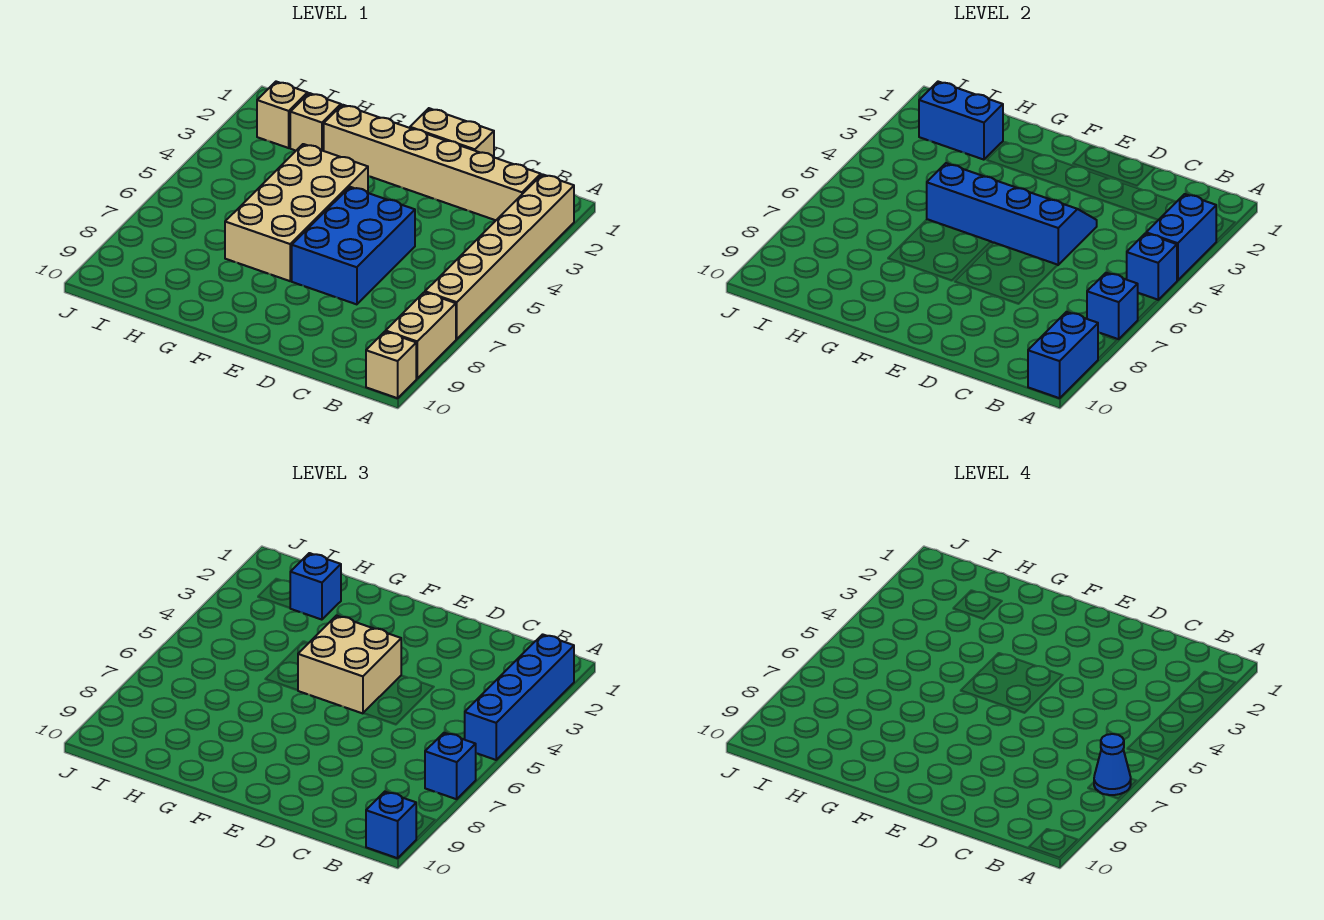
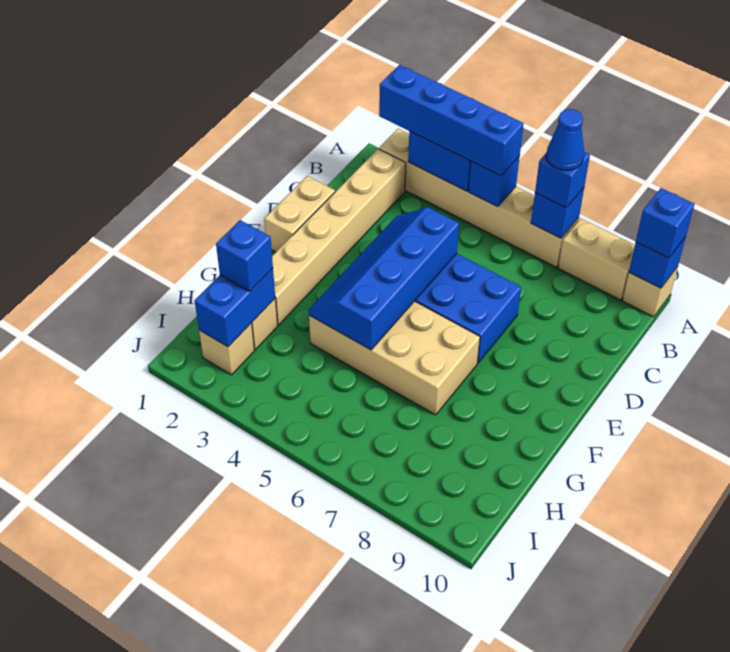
blue brick A9:A10 level 2 -> blue brick A10 level 2
tan brick E4:F5 level 3 -> none

